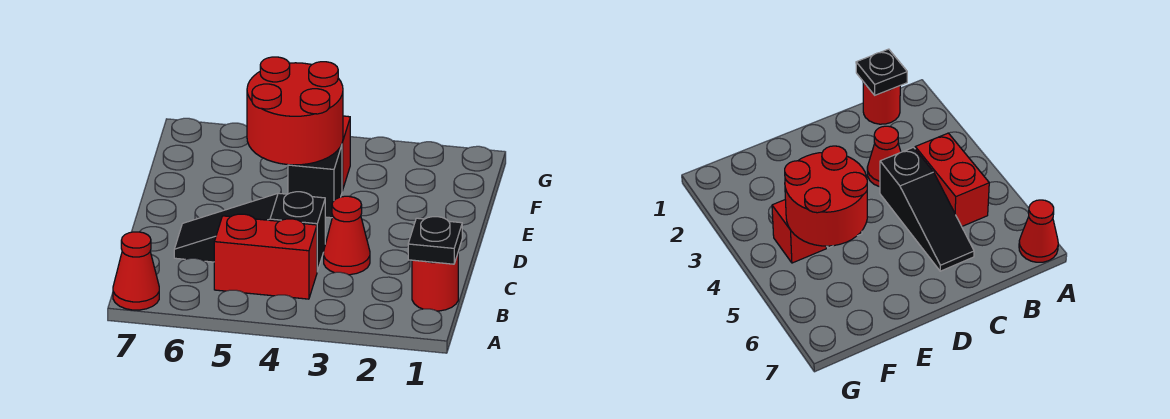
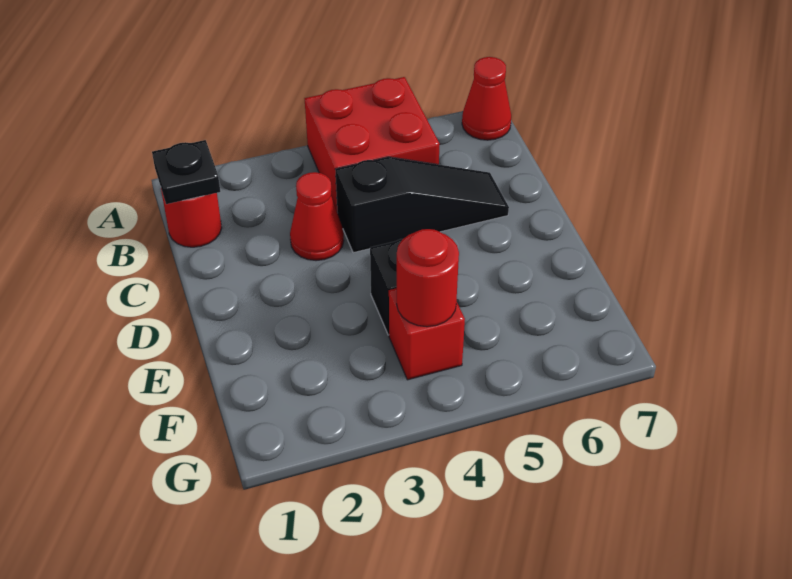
red brick B4:B5 level 1 -> red brick A4:B5 level 1
red round brick E4:F5 level 2 -> red round brick F4 level 2

